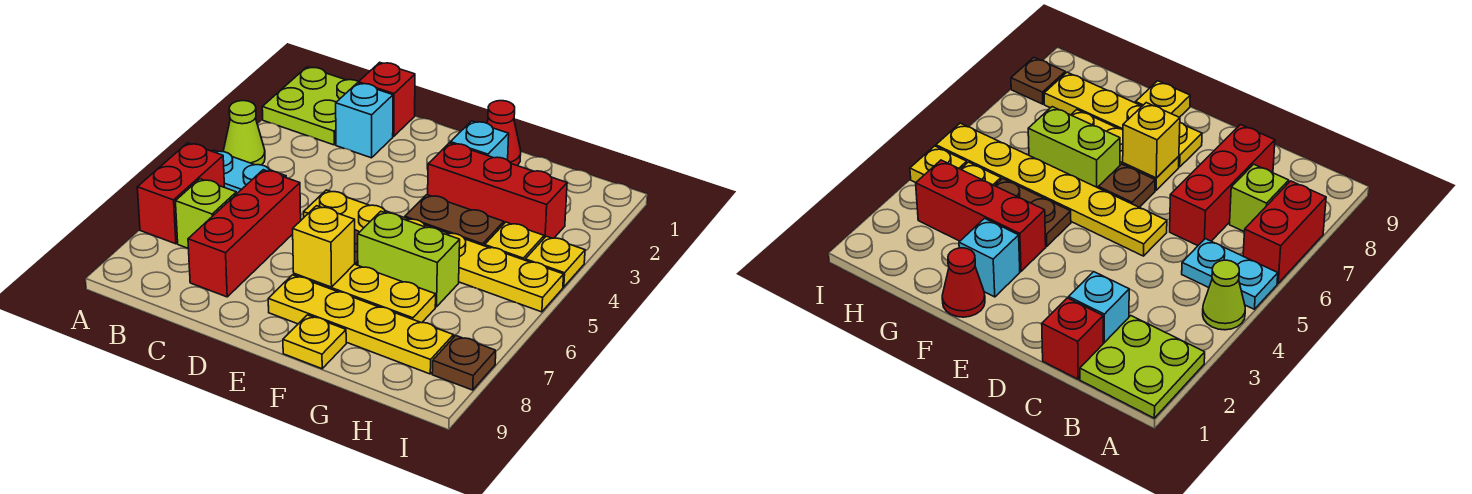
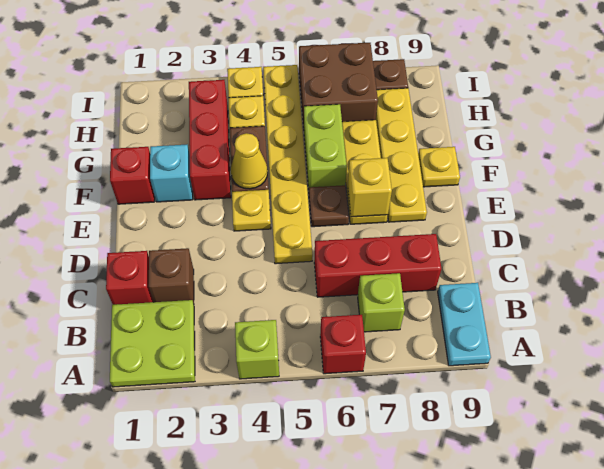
lime cone A4 level 1 -> lime brick A4 level 1
cyan plate A5:B5 level 1 -> cyan plate A9:B9 level 1
red brick A6:A7 level 1 -> red brick A6 level 1
cyan brick C2 level 1 -> brown brick C2 level 1
none -> yellow plate E4 level 1
red cone F1 level 1 -> red brick F1 level 1
none -> yellow cone F4 level 2
none -> brown brick H6:I7 level 1

